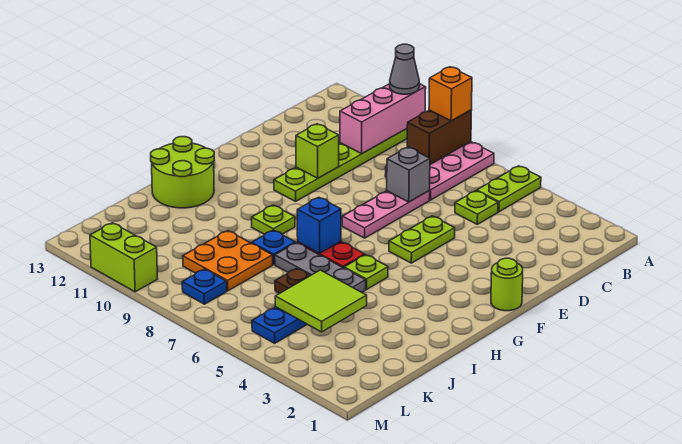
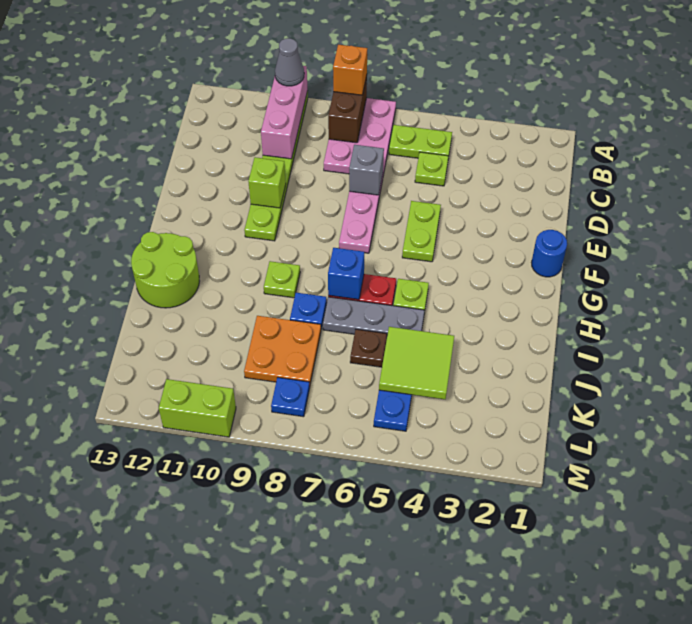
lime plate A5:B5 level 1 -> lime plate B5:B6 level 1
lime round brick F1 level 1 -> blue round brick F1 level 1

